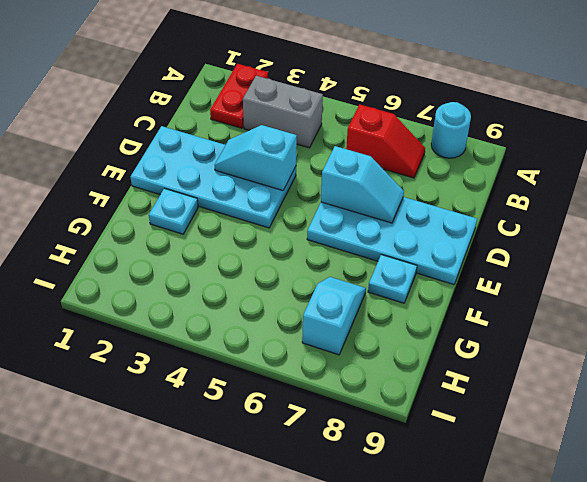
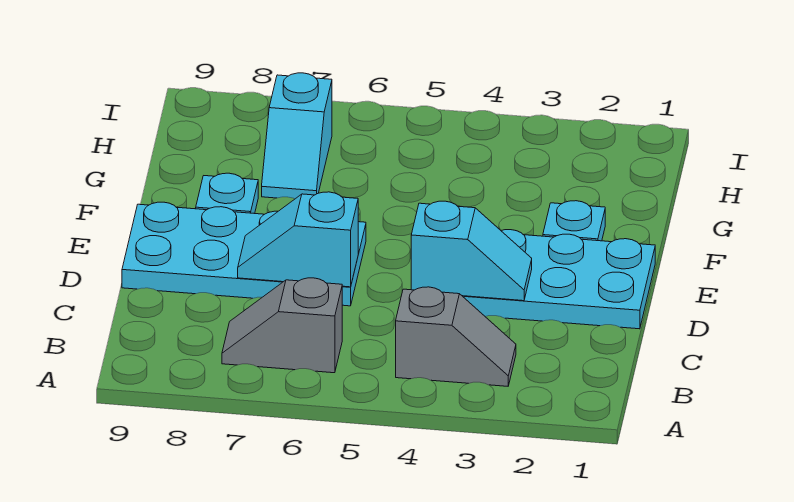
red plate A2:B2 level 1 -> none
cyan round brick A8 level 1 -> none
grey brick B3:B4 level 1 -> grey slope B3:B4 level 1 top 4
red slope B6:B7 level 1 top 6 -> grey slope B6:B7 level 1 top 6

